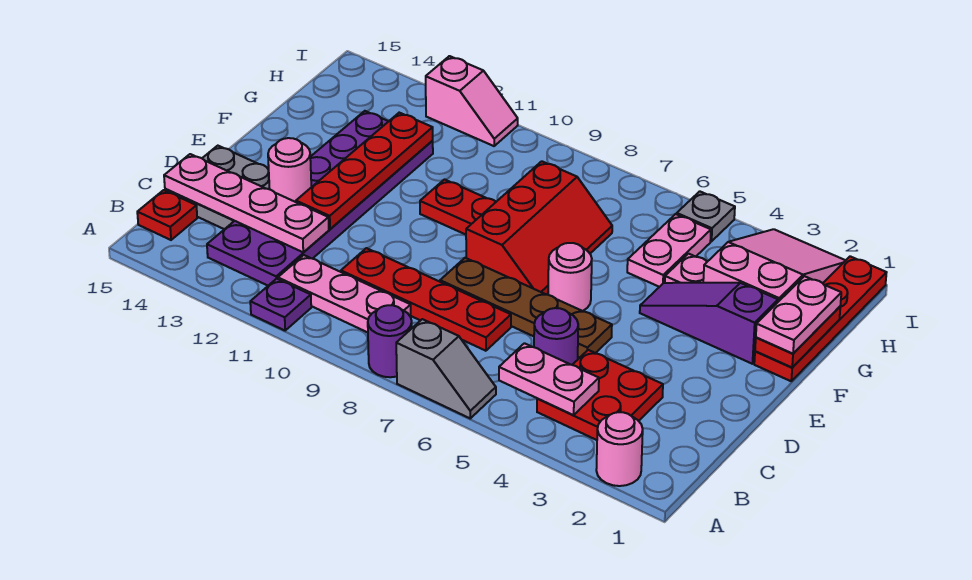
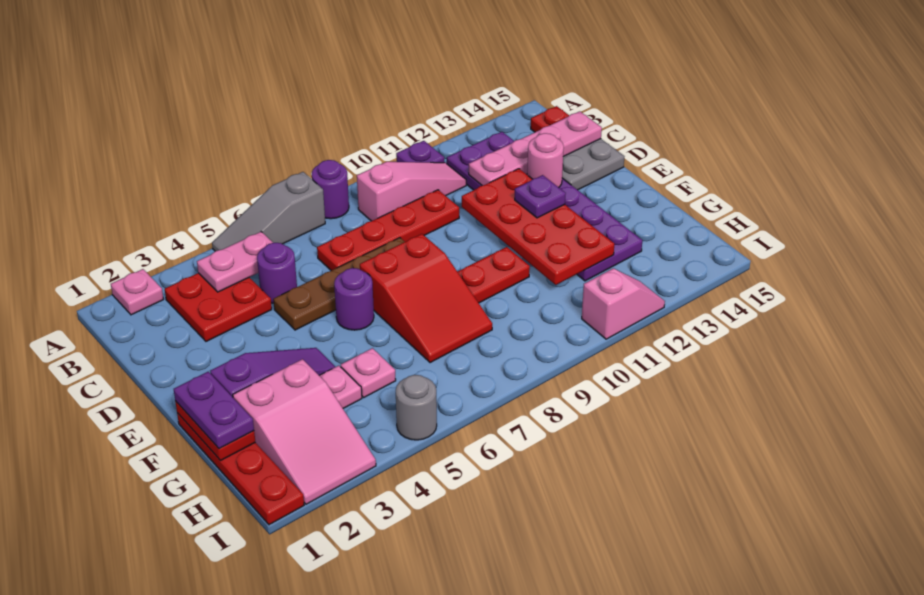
pink round brick A2 level 1 -> pink plate A2 level 1
grey slope A6:A7 level 1 top 7 -> grey slope A5:A7 level 1 top 7
pink plate B9:B11 level 1 -> pink slope B9:B11 level 1 top 9
red plate D12:G12 level 2 -> red plate D11:G12 level 2
pink round brick E6 level 1 -> purple round brick E6 level 1
red slope E7:G8 level 1 top 8 -> red slope E7:G8 level 1 top E
none -> purple plate E12 level 3
pink plate F1:G1 level 3 -> purple plate F1:G1 level 3
pink plate G5:H5 level 1 -> pink plate G5 level 1
grey plate I5 level 1 -> grey round brick I5 level 1
pink slope I11:I12 level 1 top 12 -> pink slope I11:I12 level 1 top 11

